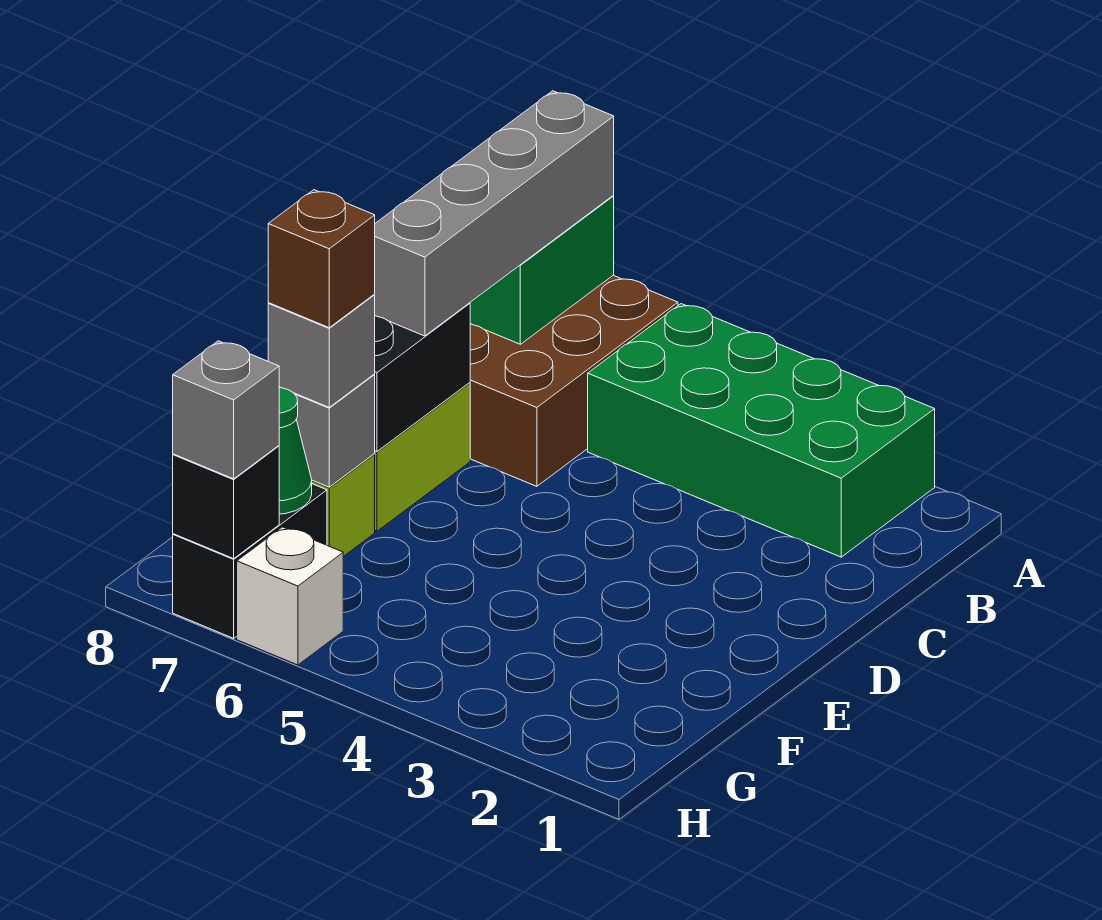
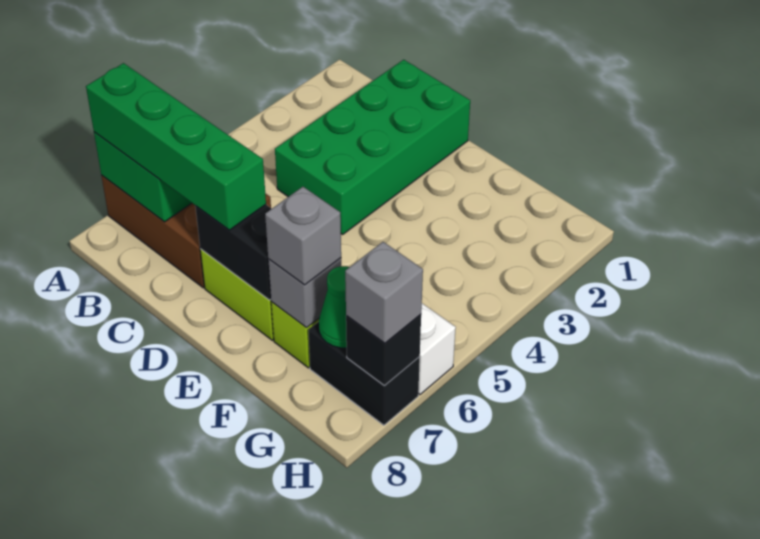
green brick A2:B5 level 1 -> green brick C1:D4 level 1
grey brick A7:D7 level 3 -> green brick A7:D7 level 3
brown brick F7 level 4 -> none

